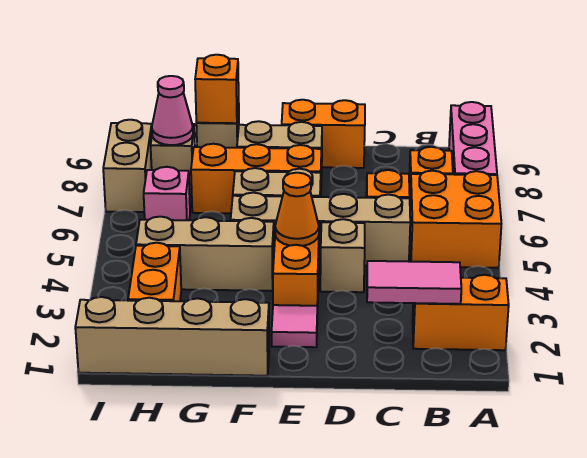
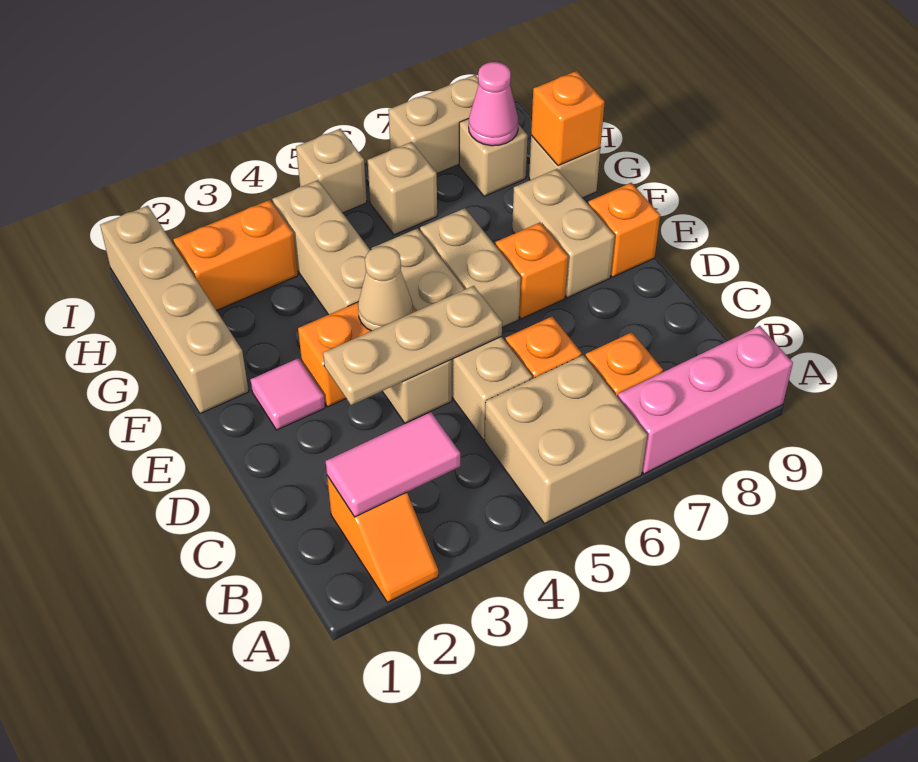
orange brick A2:B2 level 1 -> orange slope A2:B2 level 1 top B
orange brick A5:B6 level 1 -> tan brick A5:B6 level 1
pink tile B2:C2 level 2 -> pink tile B2:B3 level 2
none -> tan plate D3:D5 level 2
orange brick D9:E9 level 1 -> orange brick E9 level 1
orange cone E4 level 2 -> tan cone E4 level 2
orange brick E7:G7 level 1 -> orange brick E7 level 1
pink brick H6 level 1 -> tan brick H6 level 1
none -> tan brick I5 level 1

